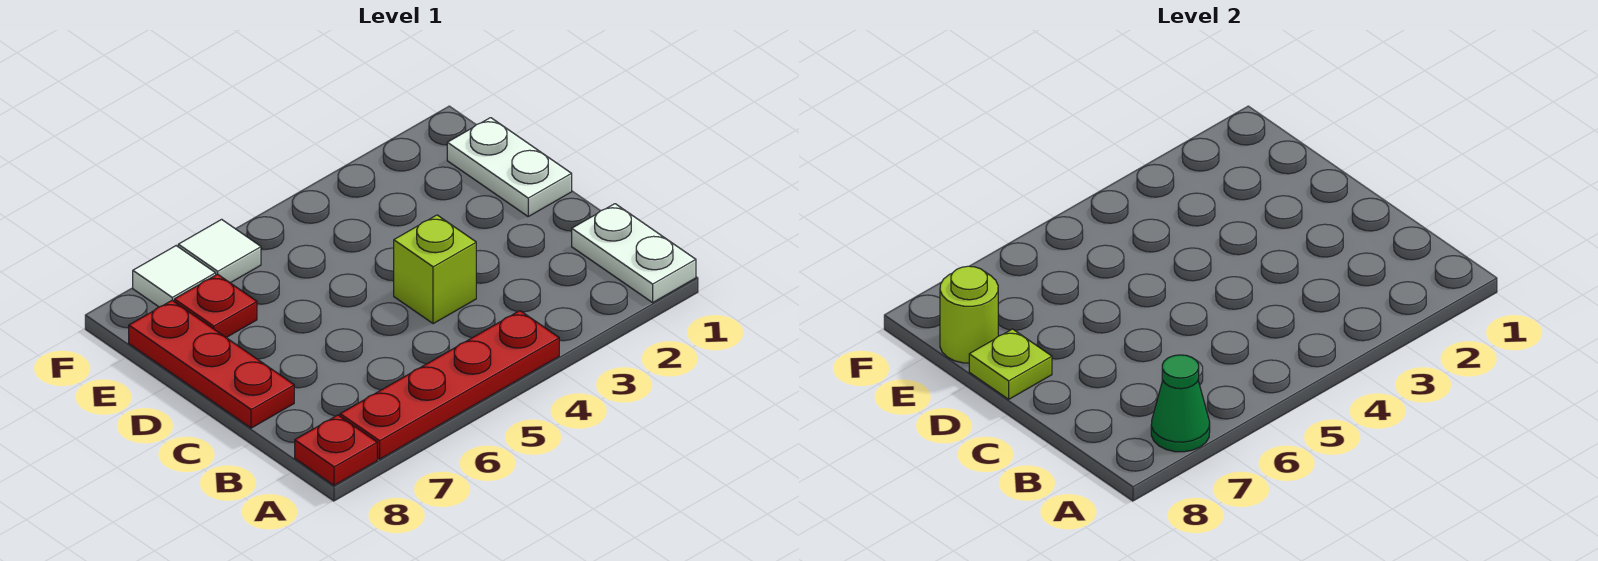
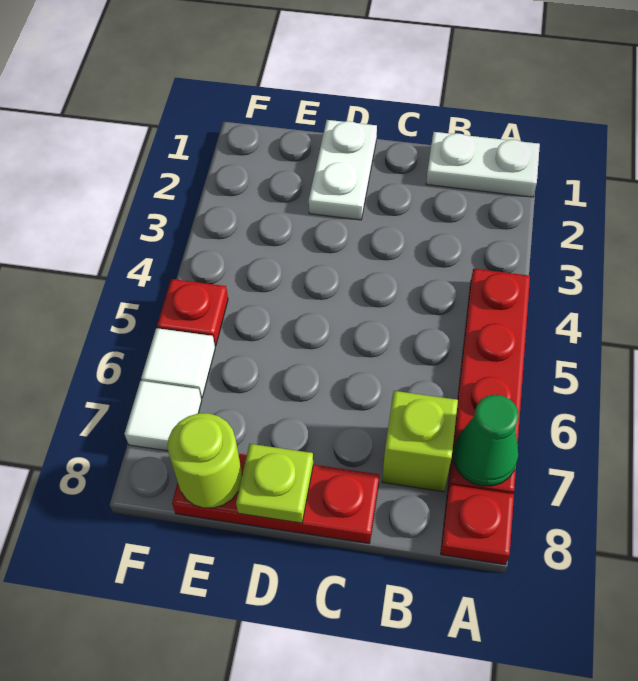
lime brick C4 level 1 -> lime brick B7 level 1
white plate D1:E1 level 1 -> white plate D1:D2 level 1
red plate E7 level 1 -> red plate F5 level 1

